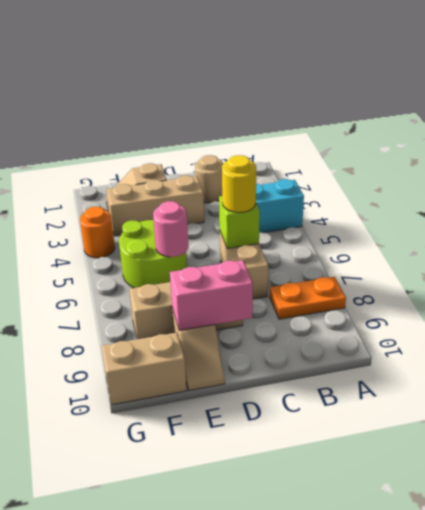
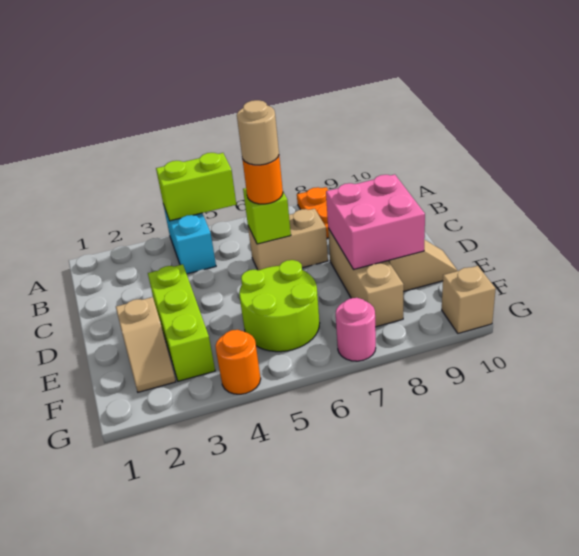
none -> lime brick A4:A5 level 2
tan round brick C2 level 1 -> tan round brick C6 level 4
yellow round brick C6 level 3 -> orange round brick C6 level 3
tan brick D3:F3 level 1 -> lime brick D3:F3 level 1
pink brick D9:E9 level 2 -> pink brick D8:E9 level 2
pink round brick E6 level 2 -> pink round brick G7 level 1
tan brick F10:G10 level 1 -> tan brick G10 level 1

